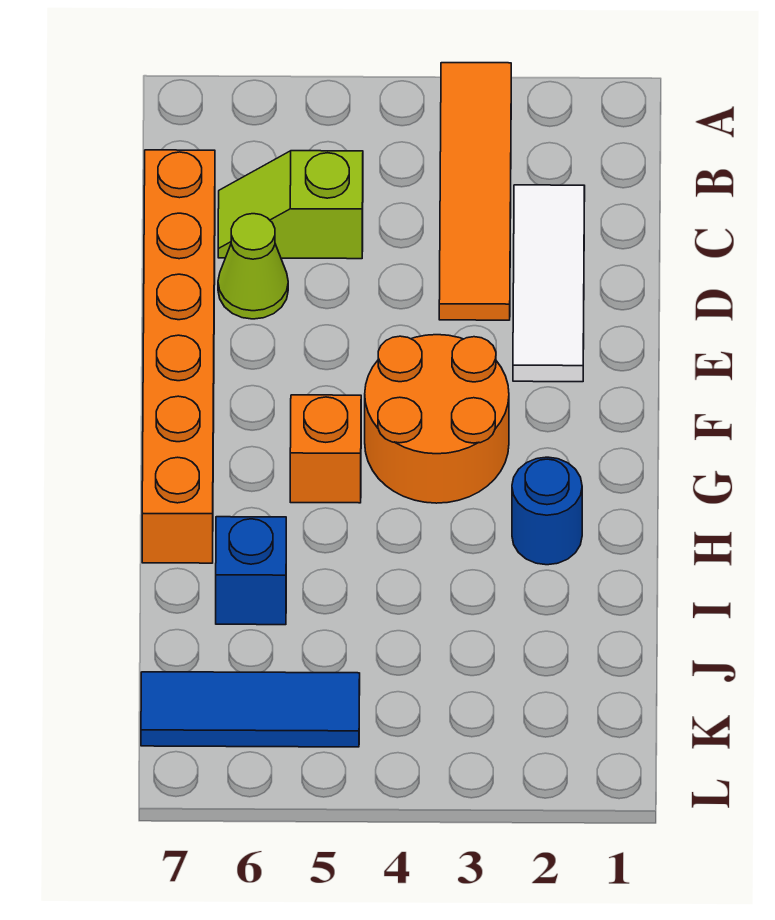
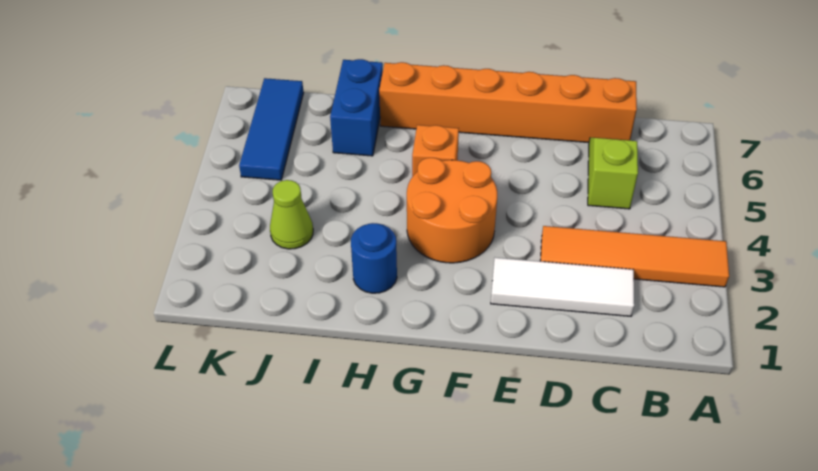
lime cone D6 level 1 -> lime cone J3 level 1
blue brick I6 level 1 -> blue brick I6:I7 level 1

